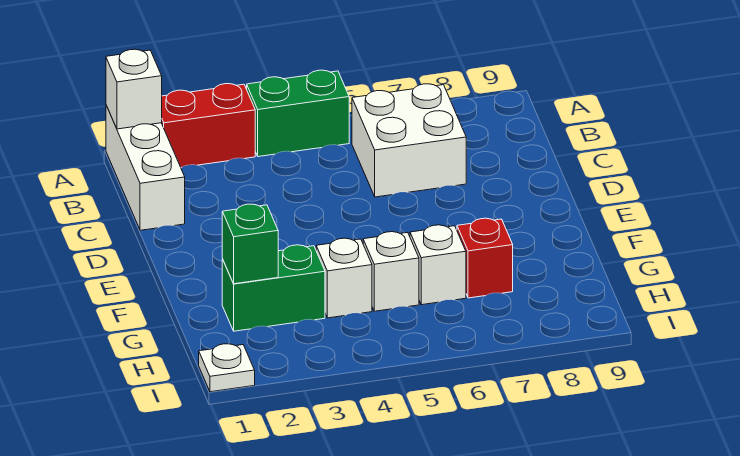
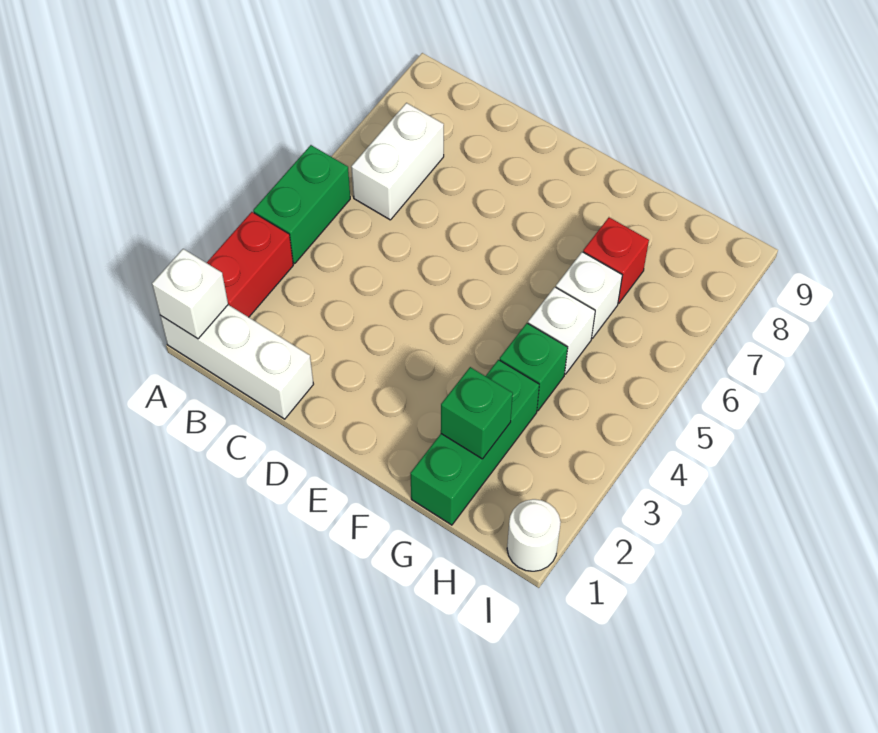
white brick B6:C7 level 1 -> white brick B6:B7 level 1
green brick G2:G3 level 1 -> green brick G1:G3 level 1
white brick G4 level 1 -> green brick G4 level 1
white plate I1 level 1 -> white round brick I1 level 1

